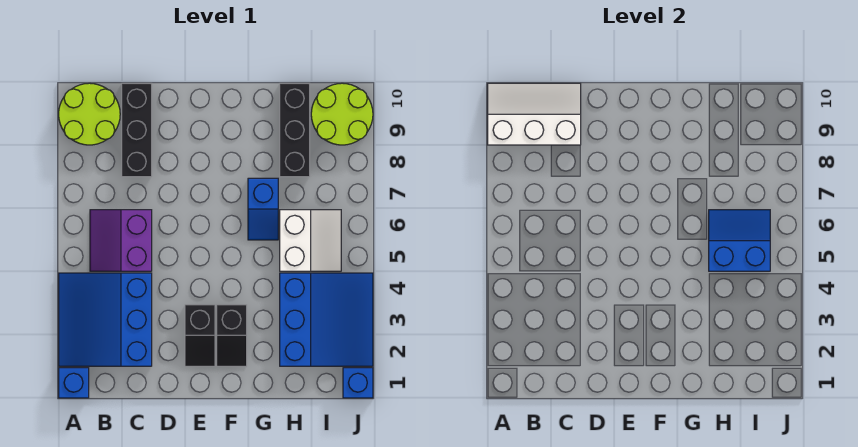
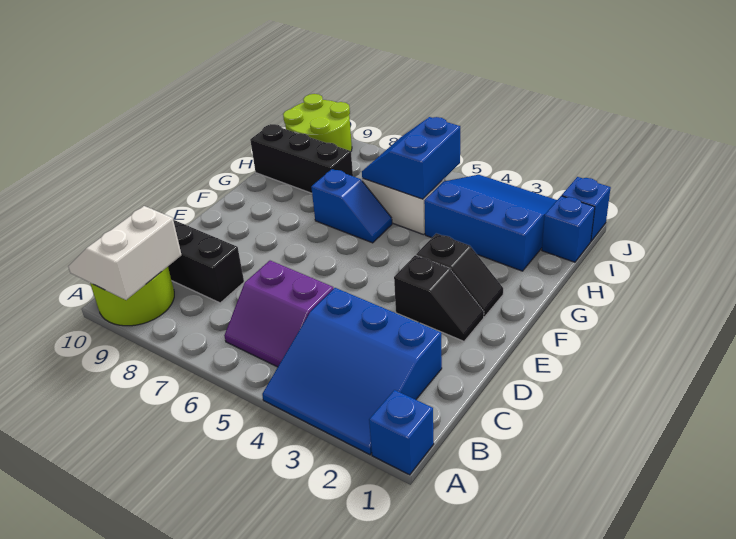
white slope A9:C10 level 2 top 9 -> white slope A9:B10 level 2 top 9
none -> blue brick I1 level 1

